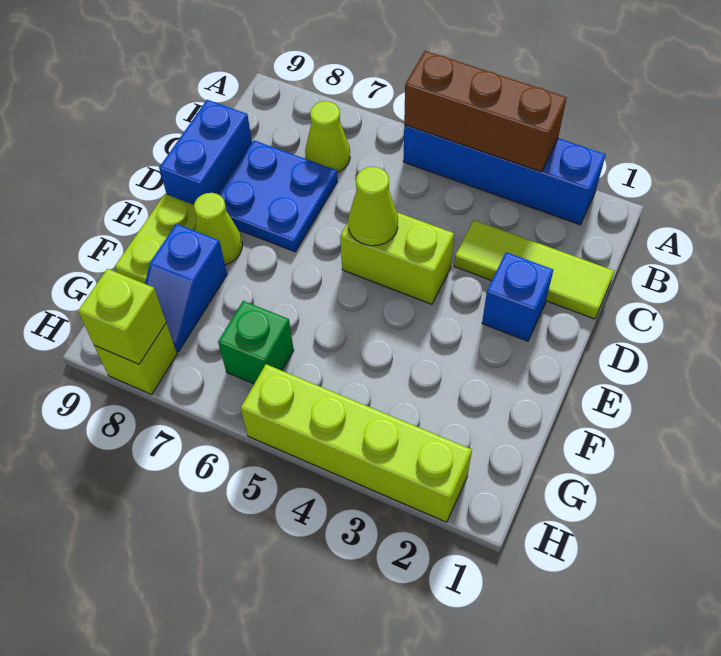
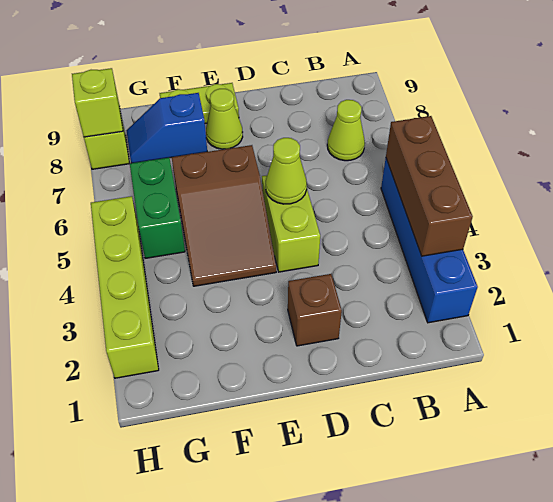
lime tile C1:C3 level 1 -> none
blue plate C7:D8 level 1 -> none
blue brick C9:D9 level 1 -> none
blue brick D2 level 1 -> brown brick D2 level 1
none -> brown slope E4:F6 level 1 top 6
green brick G6 level 1 -> green brick G5:G6 level 1

